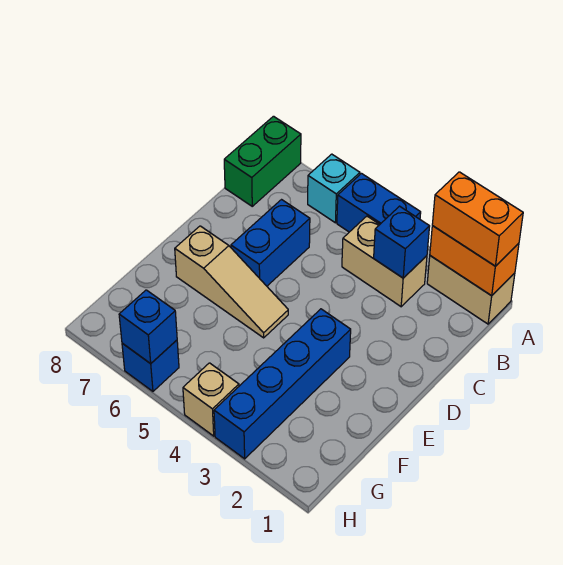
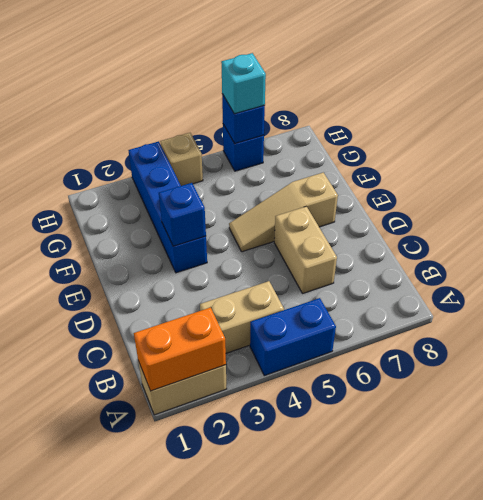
orange brick A1:A2 level 3 -> none
cyan brick A6 level 1 -> cyan brick H6 level 3
green brick A8:B8 level 1 -> none
blue brick B3 level 2 -> blue brick E3 level 2
blue brick C6:D6 level 1 -> tan brick C6:D6 level 1

